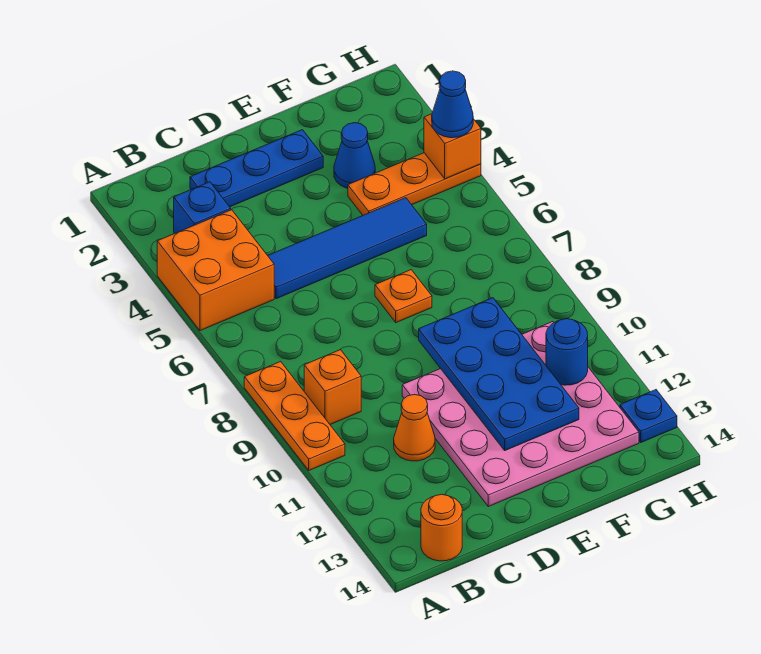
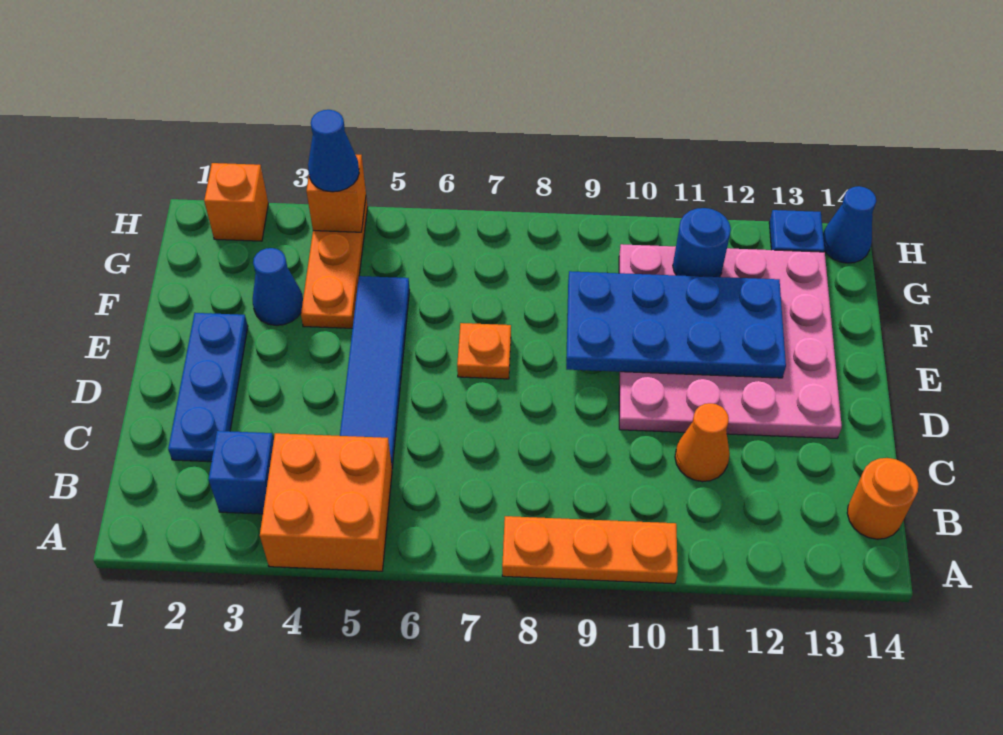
orange brick B9 level 1 -> orange brick H2 level 1
none -> blue cone H14 level 1

